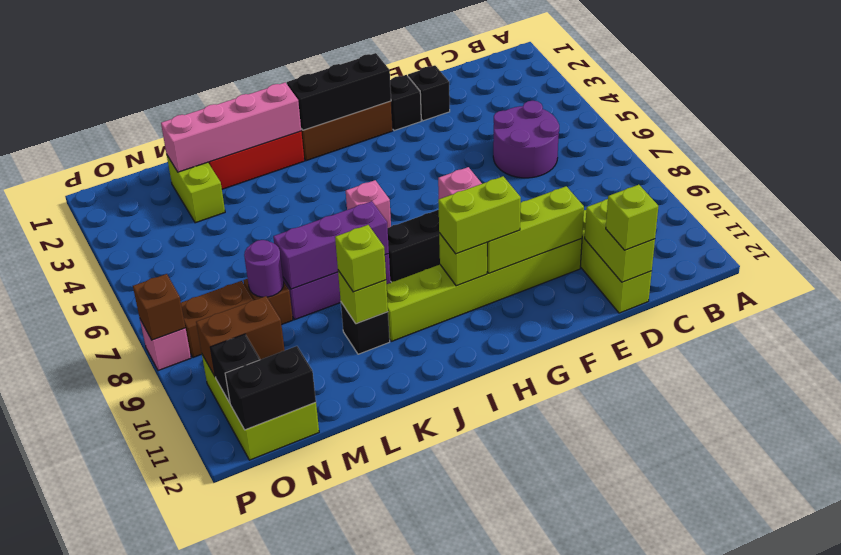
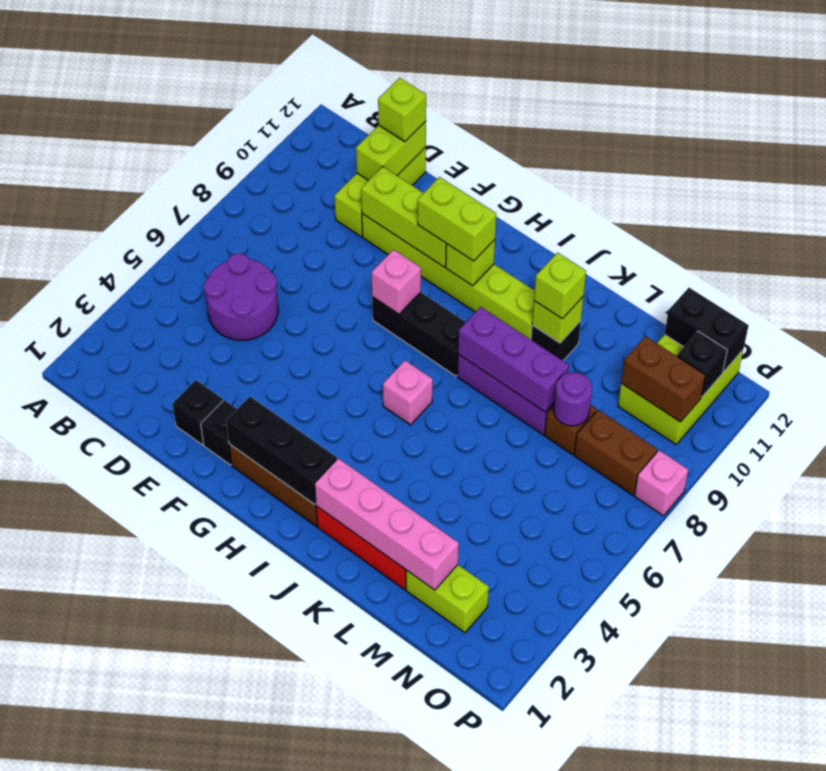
lime brick M2:M3 level 1 -> lime brick M2:N2 level 1
brown brick P8 level 2 -> none

